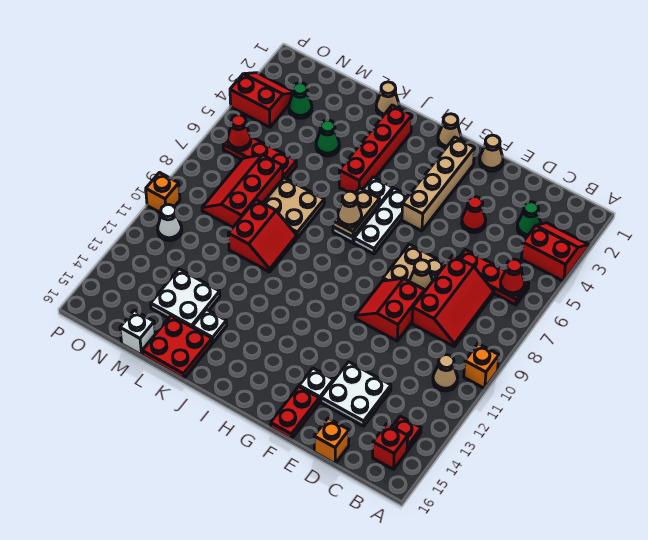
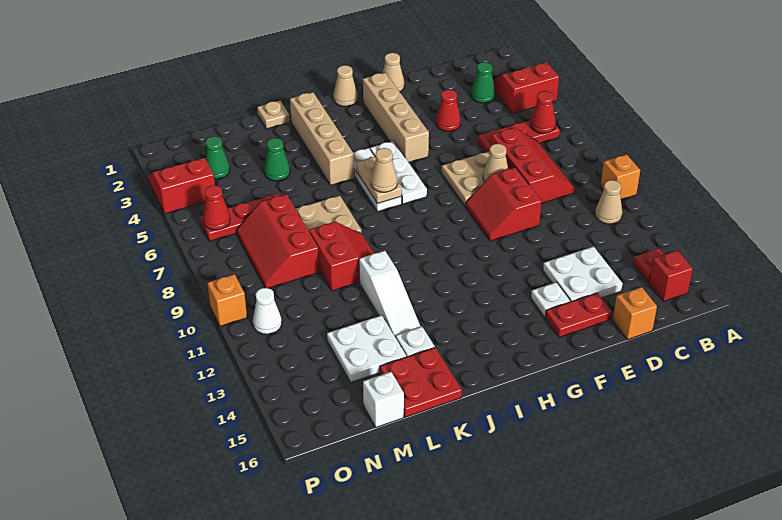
red plate F15:F16 level 1 -> red plate E15:F15 level 1
red brick J2:J5 level 1 -> tan brick J2:J5 level 1
tan cone K1 level 1 -> tan plate K1 level 1
none -> white slope K11:K13 level 1 top 11

